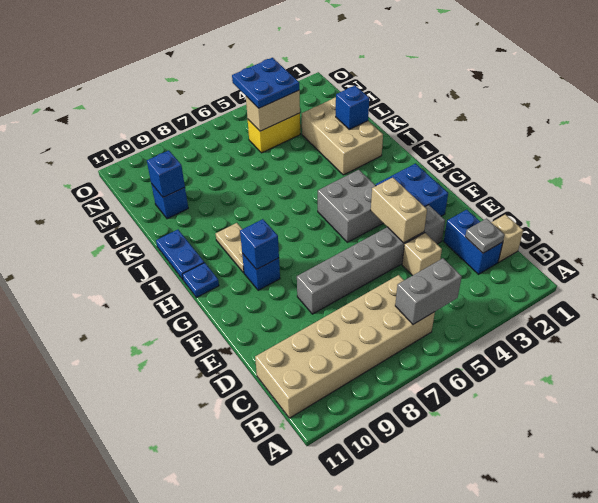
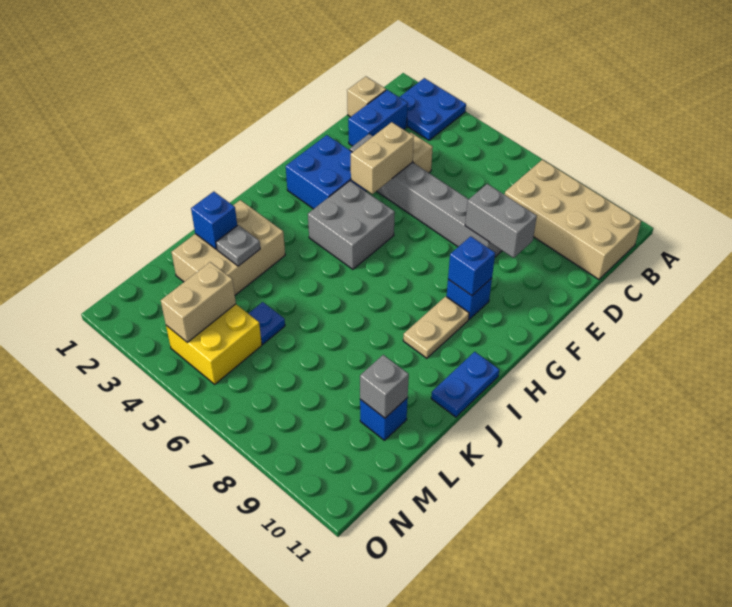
grey brick B5:B6 level 2 -> grey brick E8:E9 level 2
tan brick B6:C11 level 1 -> tan brick B8:C11 level 1
grey plate C2 level 2 -> grey plate K3 level 2
blue plate H11 level 1 -> blue plate L5 level 1
blue brick L10 level 2 -> grey brick L10 level 2
yellow brick M4:M5 level 1 -> yellow brick M4:N5 level 1
tan brick M4:M5 level 2 -> tan brick M4:N4 level 2
blue plate M4:N5 level 3 -> blue plate A2:B3 level 1

